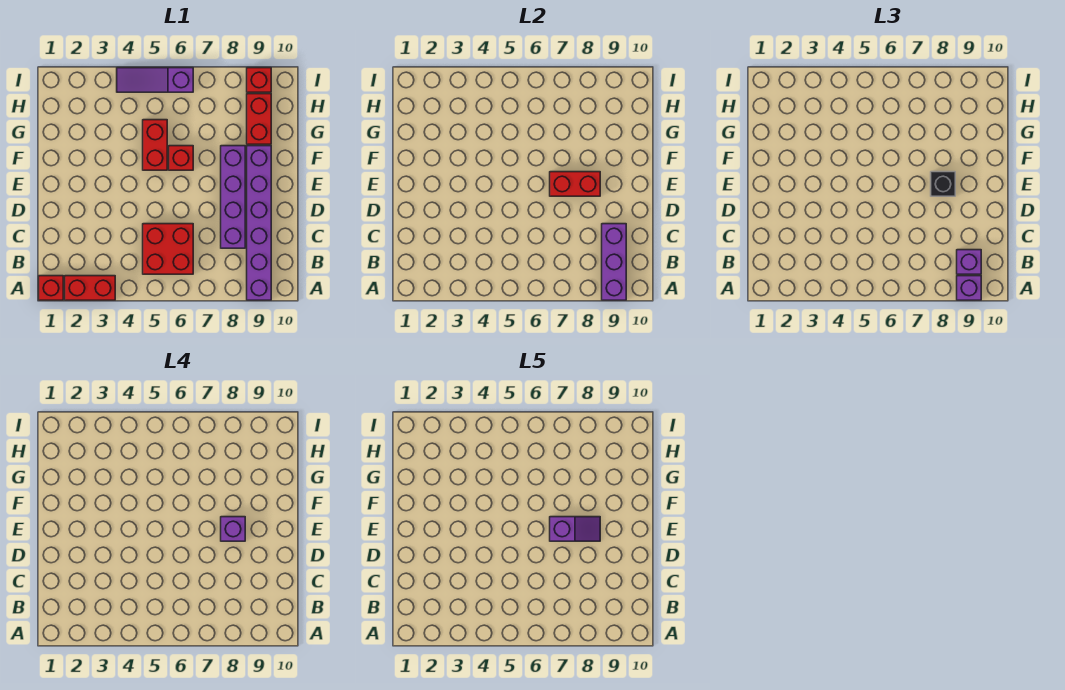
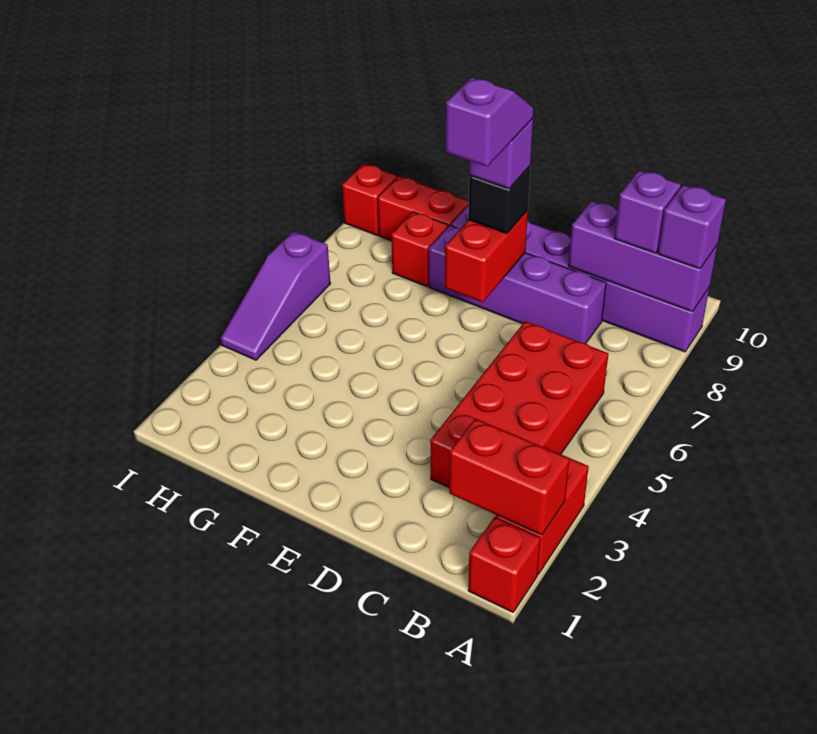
red brick B5:C6 level 1 -> red brick B3:C6 level 1
red brick F5:G5 level 1 -> red brick A2:B2 level 2
red brick F6 level 1 -> red brick G8 level 1

